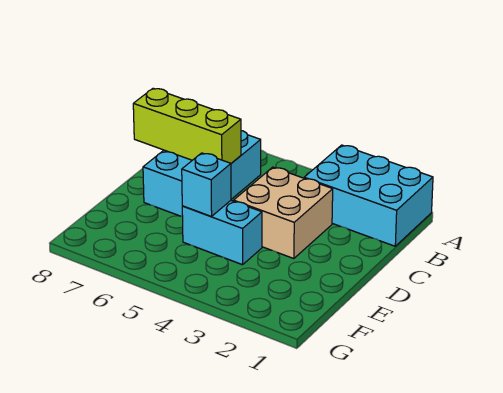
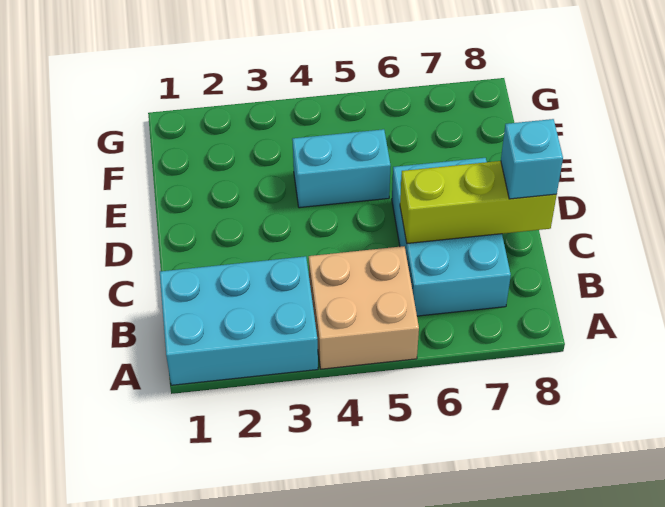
tan brick C3:D4 level 1 -> tan brick A4:B5 level 1
cyan brick E5 level 2 -> cyan brick C8 level 3

